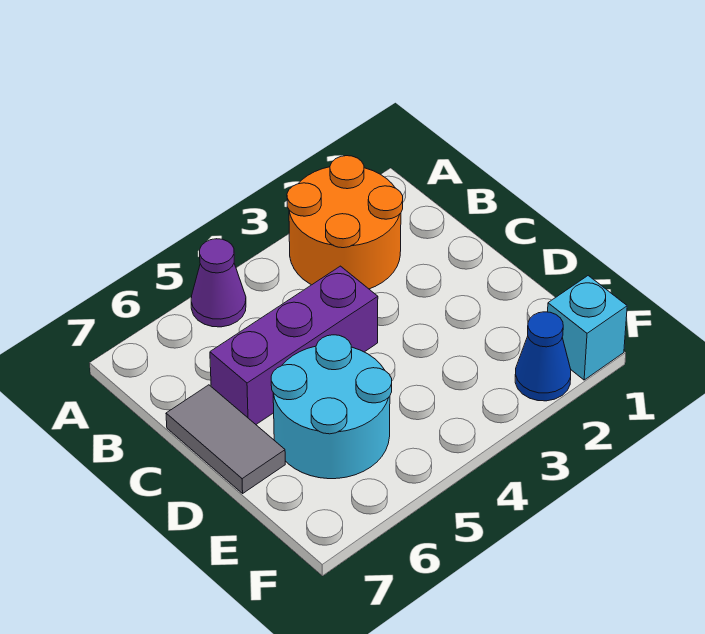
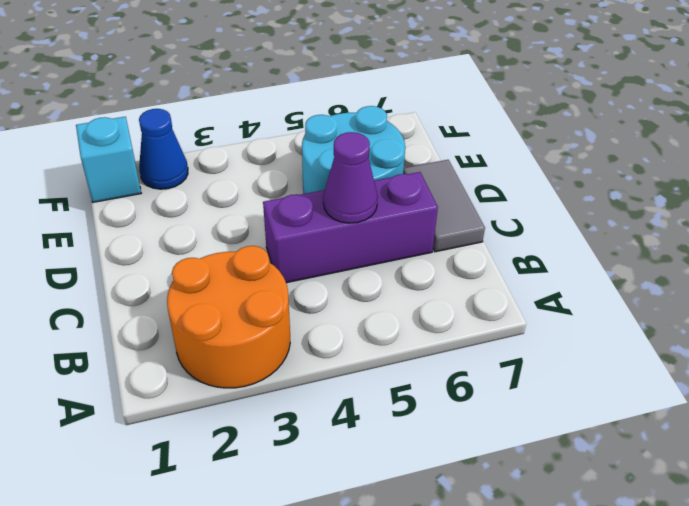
purple cone A5 level 1 -> purple cone C5 level 2

